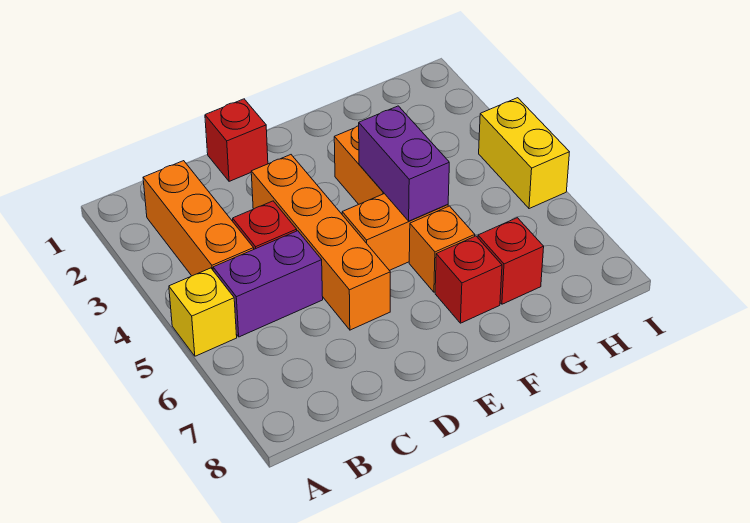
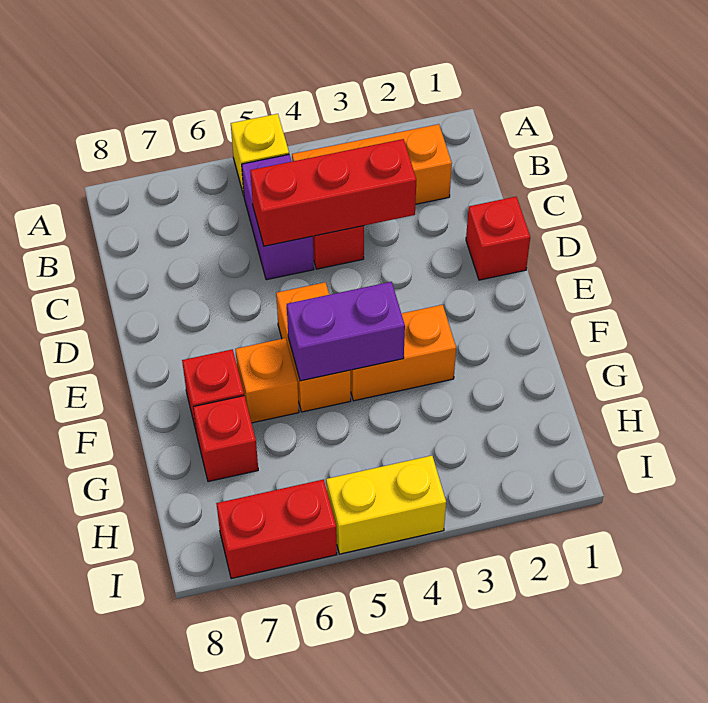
none -> red brick C3:C5 level 2
orange brick D3:D6 level 1 -> none
none -> red brick I6:I7 level 1

